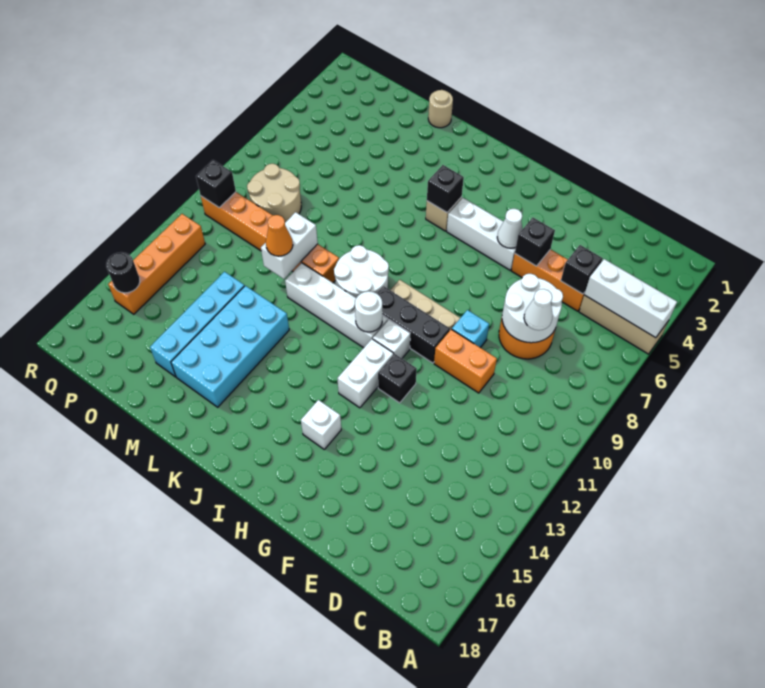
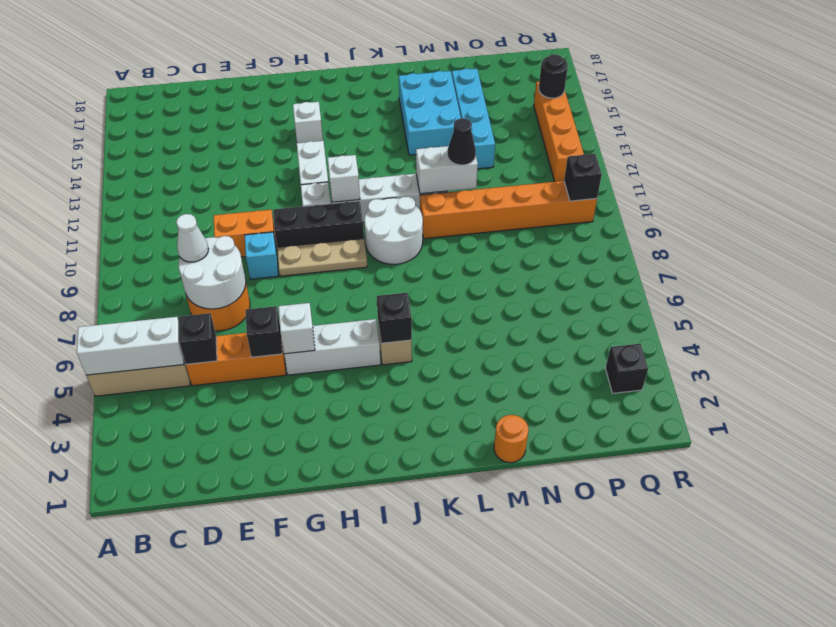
white cone G5 level 2 -> white brick G5 level 2
black brick G12 level 1 -> black brick Q3 level 1
white round brick I11 level 2 -> white brick I11 level 2
cyan brick L13:M16 level 1 -> cyan brick L14:M16 level 1
tan round brick M1 level 1 -> orange round brick M1 level 1
white brick M10:M11 level 2 -> white brick L11:M11 level 2
orange cone M11 level 3 -> black cone M11 level 3
tan round brick O8:P9 level 1 -> none

